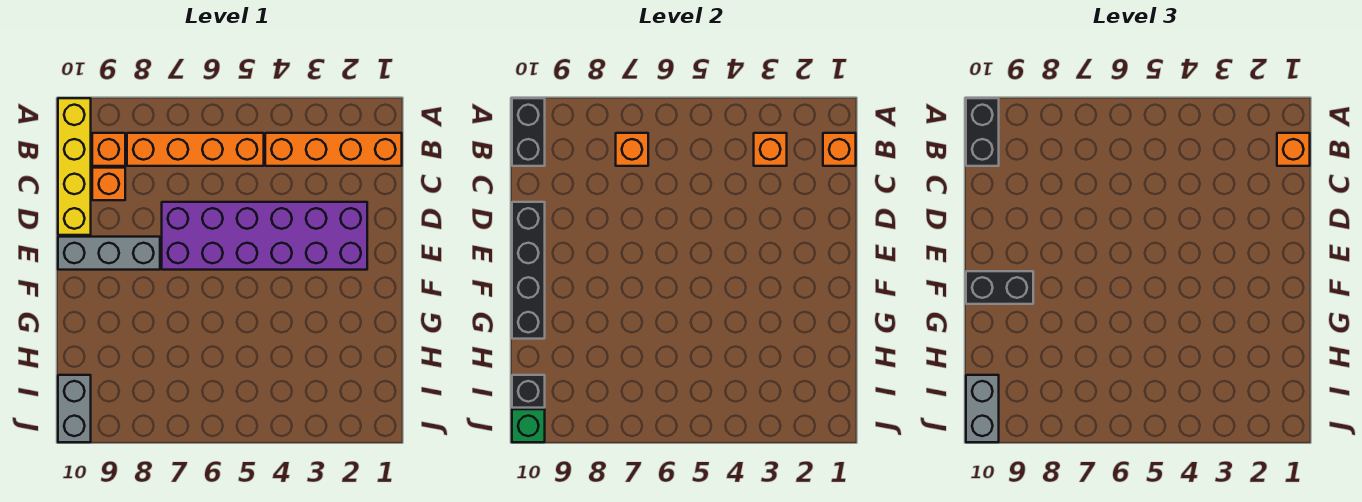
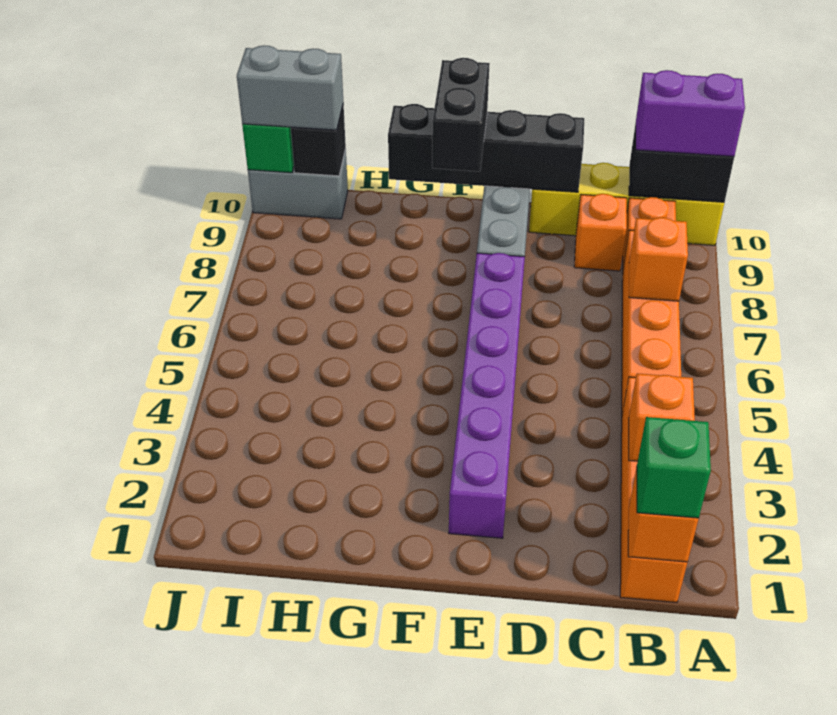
black brick A10:B10 level 3 -> purple brick A10:B10 level 3
orange brick B1 level 3 -> green brick B1 level 3
purple brick D2:E7 level 1 -> purple brick E2:E7 level 1

